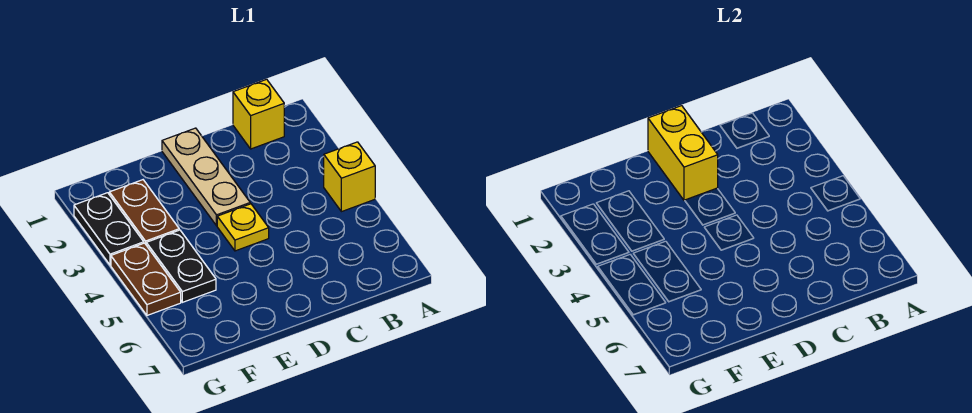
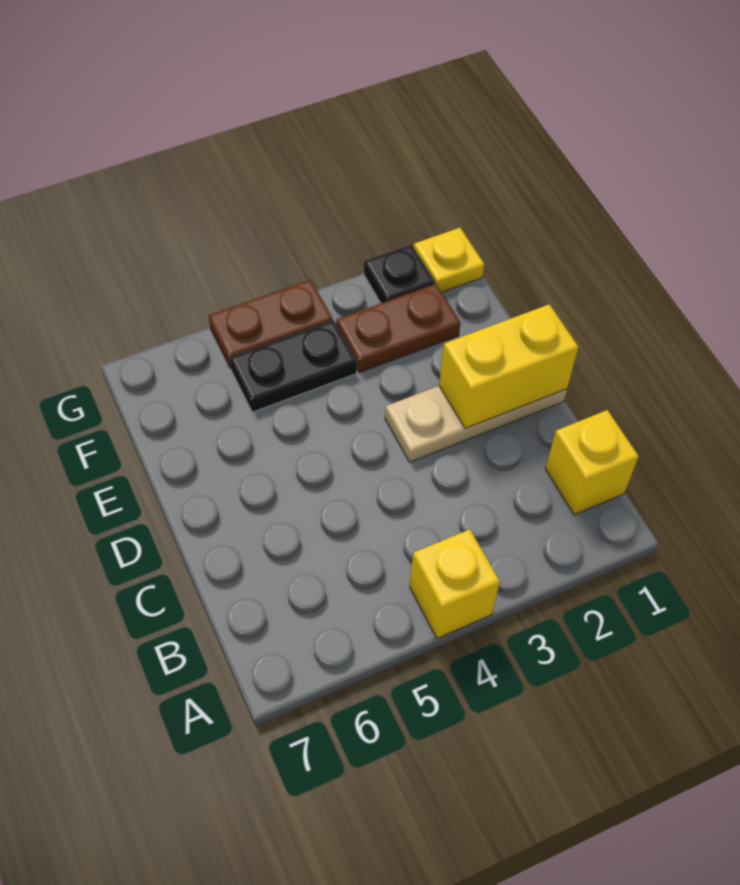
yellow plate D4 level 1 -> yellow plate G1 level 1
black plate G2:G3 level 1 -> black plate G2 level 1

